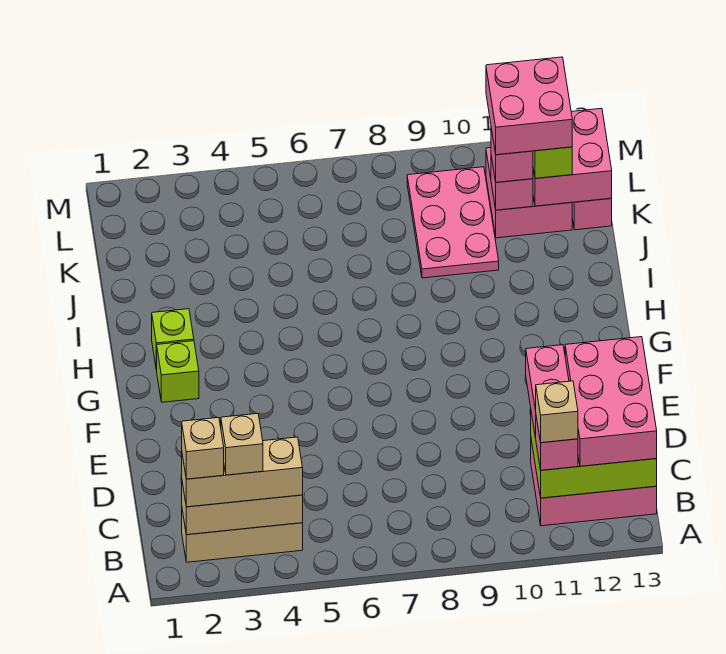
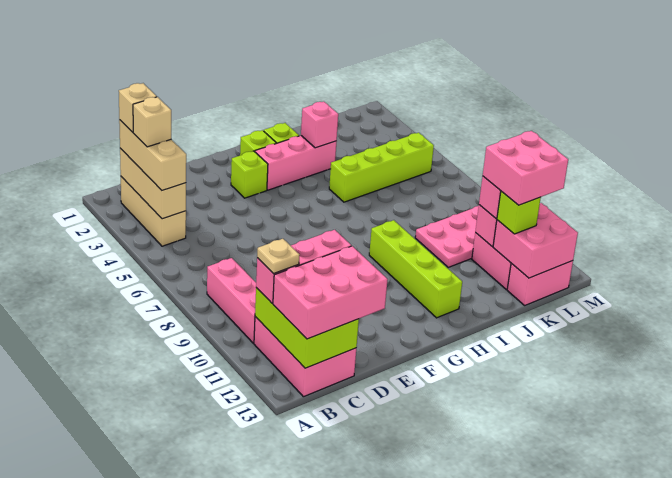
none -> pink brick B8:B10 level 1
tan brick B11 level 4 -> tan plate B11 level 4
none -> lime brick F3 level 1
none -> pink brick G3:I3 level 1
none -> lime brick H9:H12 level 1
none -> pink brick I3 level 2
none -> lime brick I5:L5 level 1

